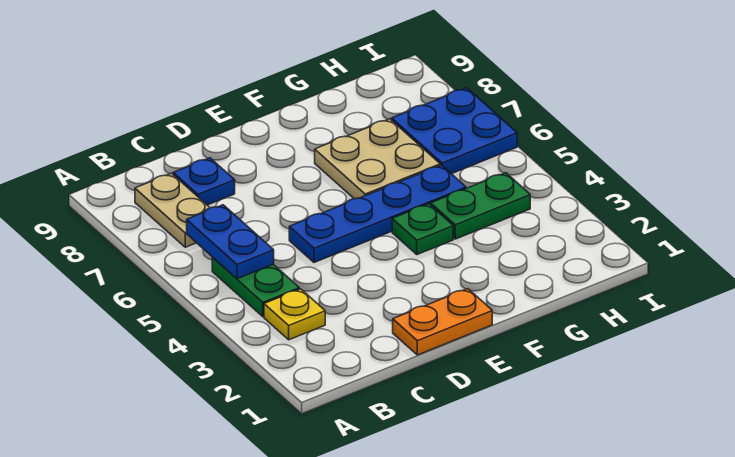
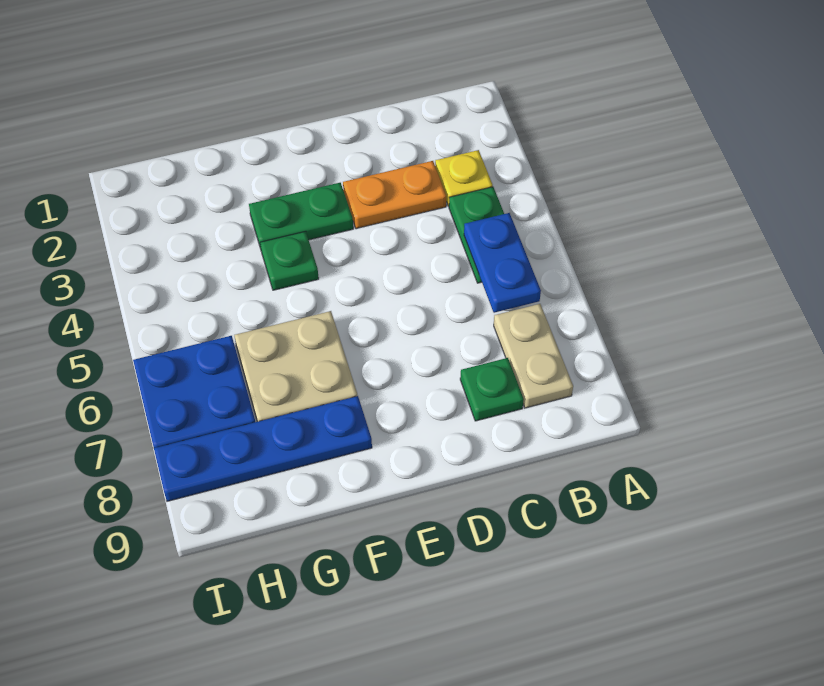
blue plate C8 level 1 -> green plate C8 level 1
orange plate D1:E1 level 1 -> orange plate C3:D3 level 1
blue plate D5:G5 level 1 -> blue plate F8:I8 level 1
green plate G4:H4 level 1 -> green plate E3:F3 level 1

